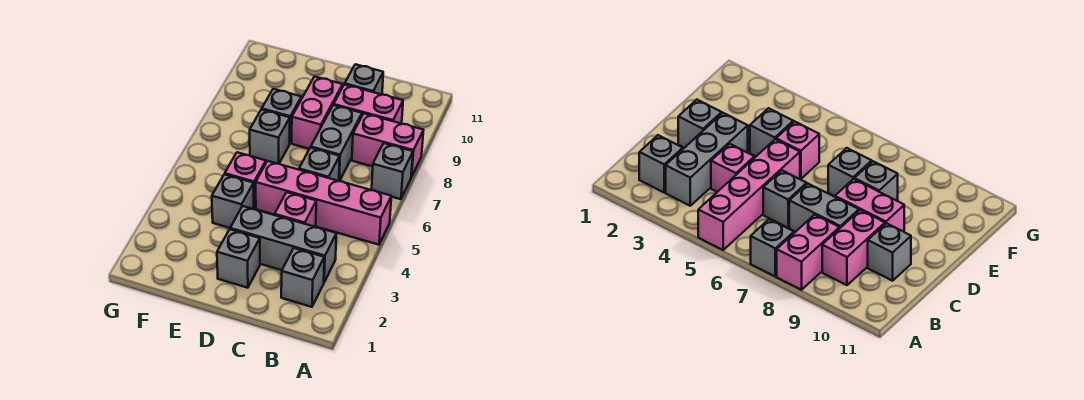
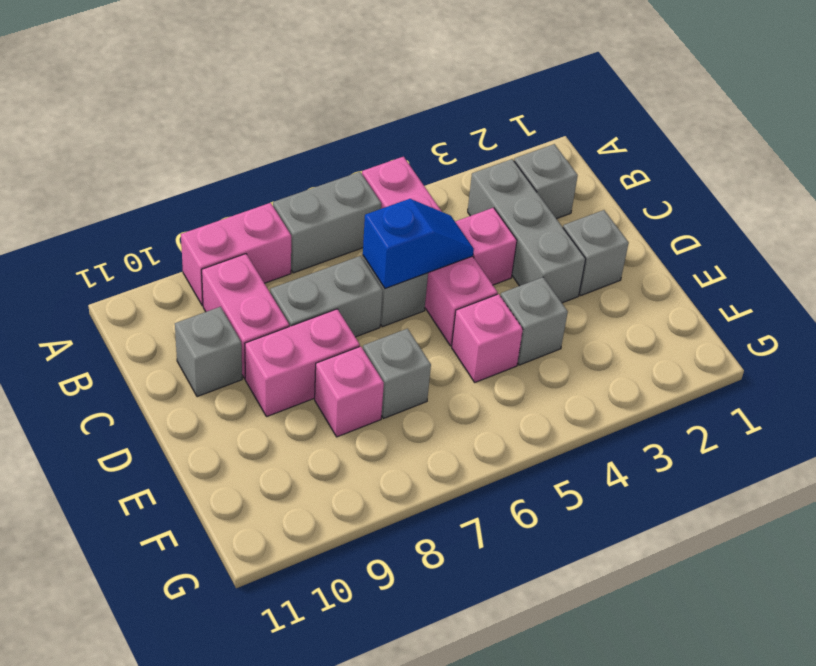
grey brick A7 level 1 -> grey brick A6:A7 level 1
pink brick A8:B8 level 1 -> pink brick A8:A9 level 1
none -> blue slope C5:C6 level 2 top 6
grey brick E8 level 1 -> pink brick E8 level 1

